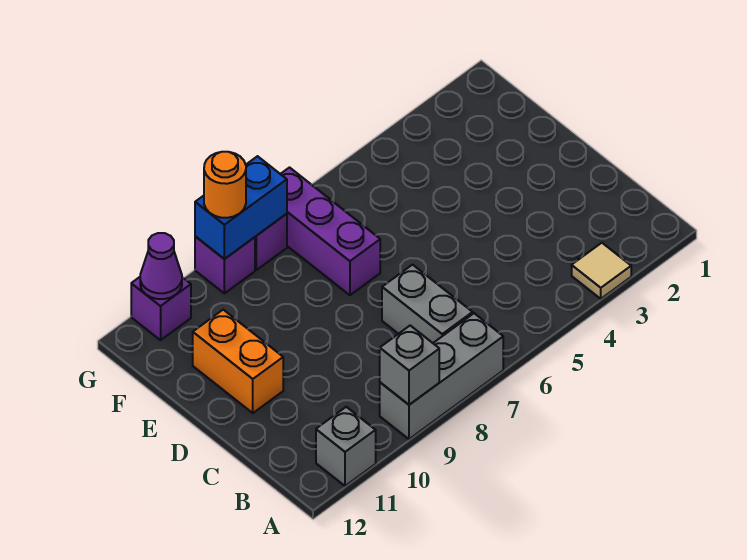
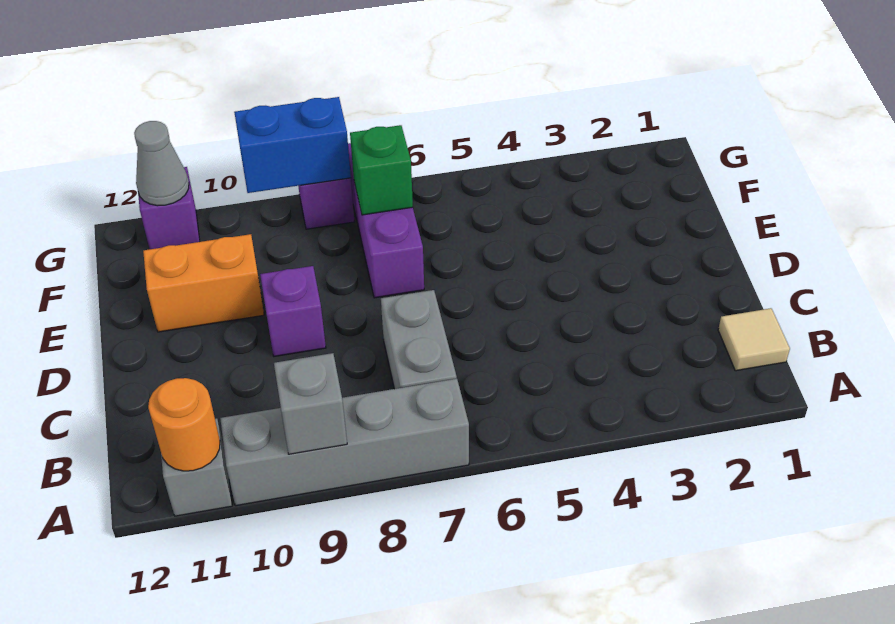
tan tile A3 level 1 -> tan tile B1 level 1
grey brick A7:A9 level 1 -> grey brick A7:A10 level 1
orange brick D11:E11 level 1 -> orange brick E10:E11 level 1
none -> green brick F7 level 2
purple brick G9 level 1 -> purple brick D9 level 1
orange round brick G9 level 3 -> orange round brick A11 level 2
purple cone G11 level 2 -> grey cone G11 level 2

